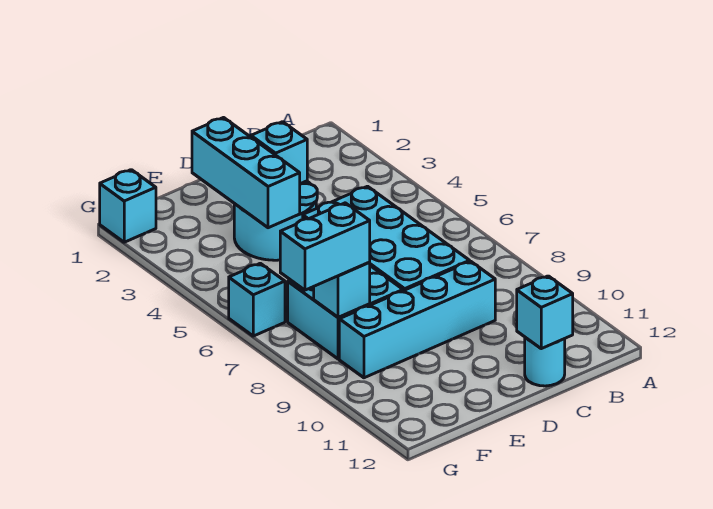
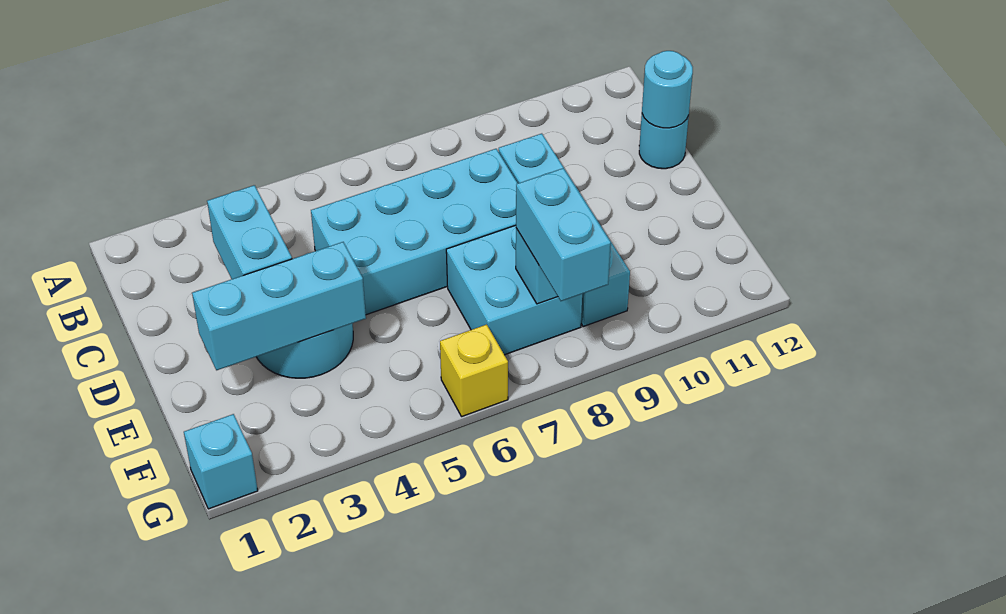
cyan brick C12 level 2 -> cyan round brick C12 level 2
cyan brick D3 level 2 -> cyan brick C3:D3 level 2
cyan brick G6 level 1 -> yellow brick G6 level 1

